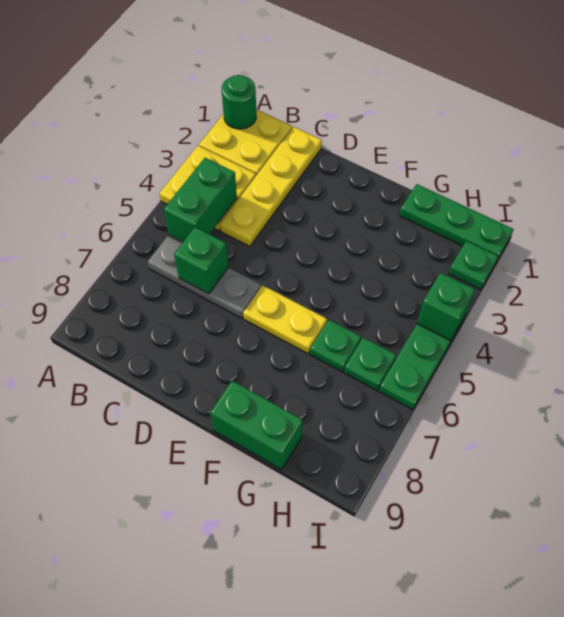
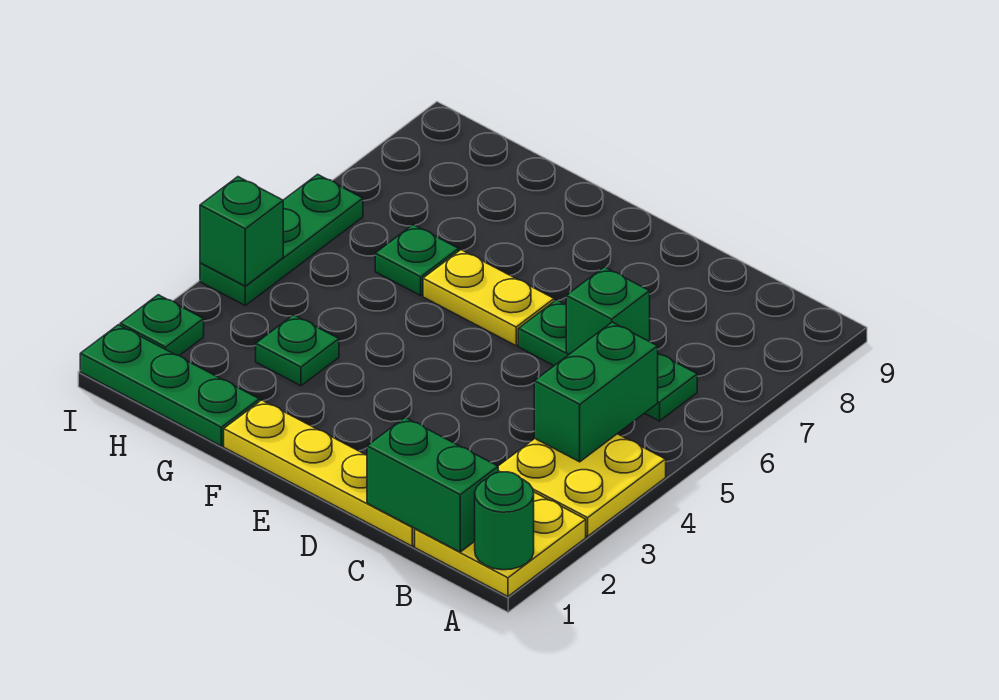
grey plate B6:D6 level 1 -> green plate B6:D6 level 1
yellow plate C1:C4 level 1 -> yellow plate C1:F1 level 1
green brick F9:G9 level 1 -> green brick B1:C1 level 2
green plate H6 level 1 -> green plate G3 level 1

